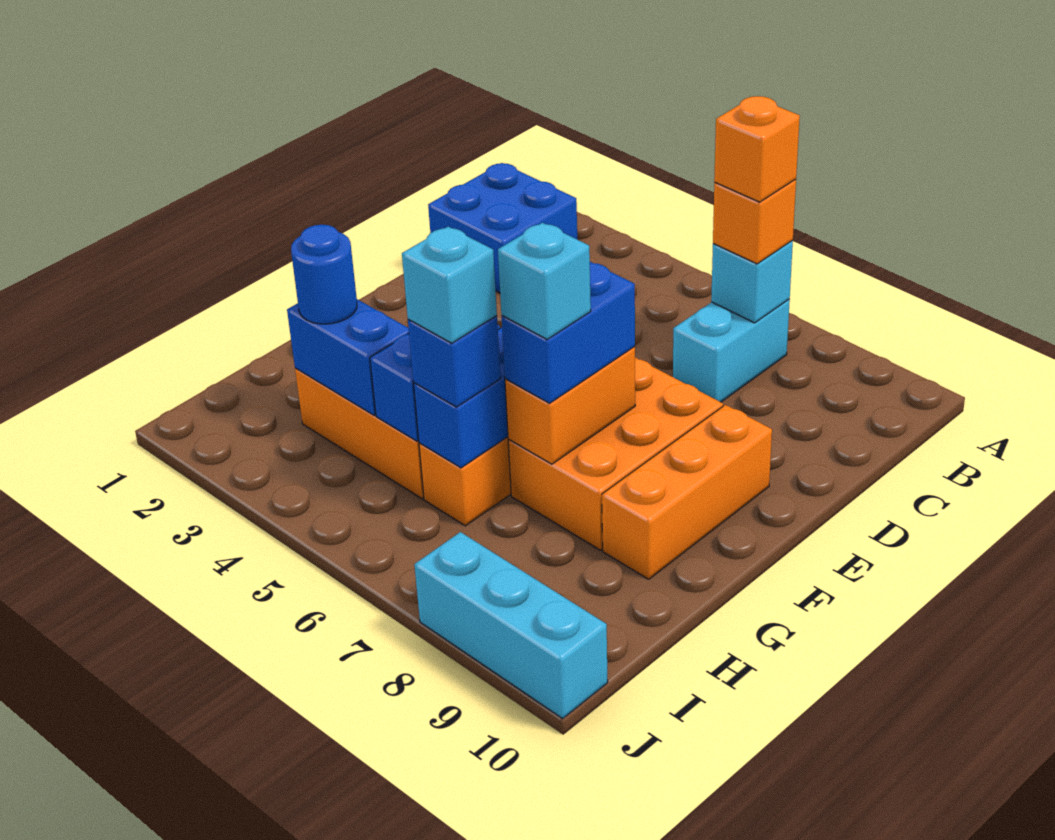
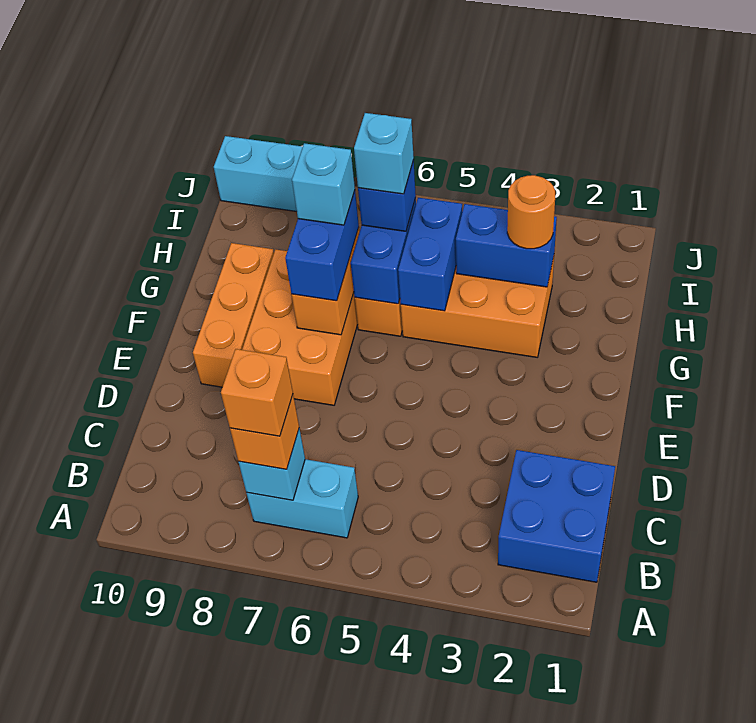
cyan brick B7:C7 level 1 -> cyan brick B6:B7 level 1
blue round brick H3 level 3 -> orange round brick H3 level 3

